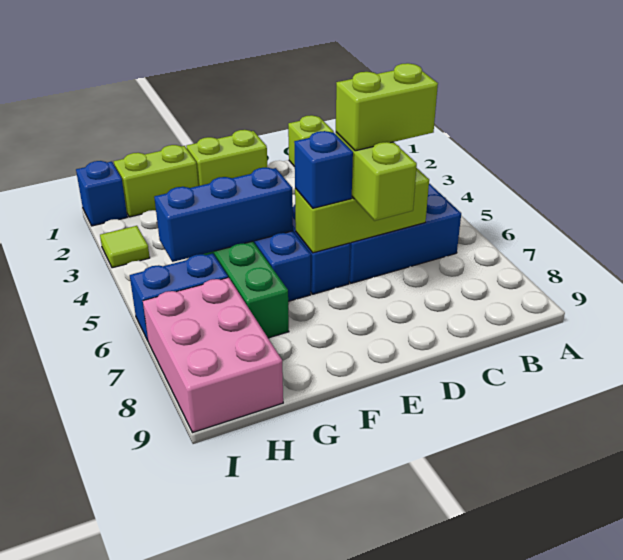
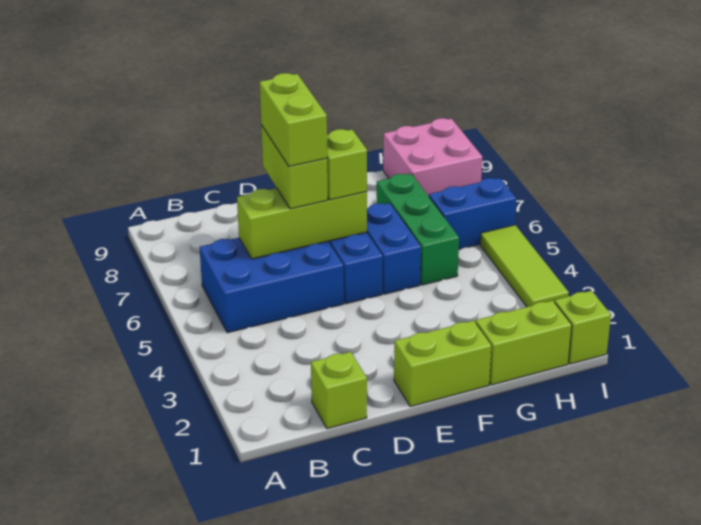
lime brick C6:D6 level 4 -> lime brick D6:D7 level 4
blue brick E6 level 3 -> lime brick E6 level 3
blue brick F5:H5 level 2 -> none
pink brick H7:I9 level 1 -> pink brick H8:I9 level 1
blue brick I1 level 1 -> lime brick I1 level 1
lime tile I3 level 1 -> lime tile I3:I5 level 1

